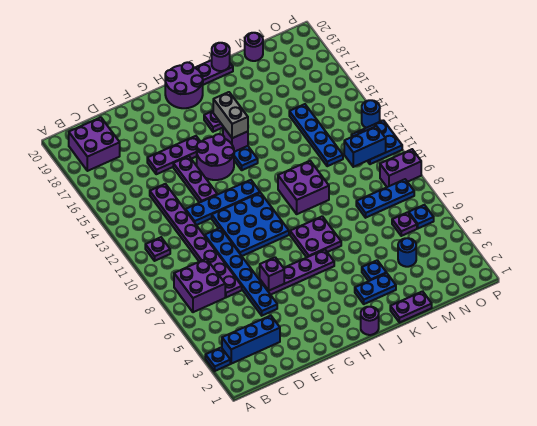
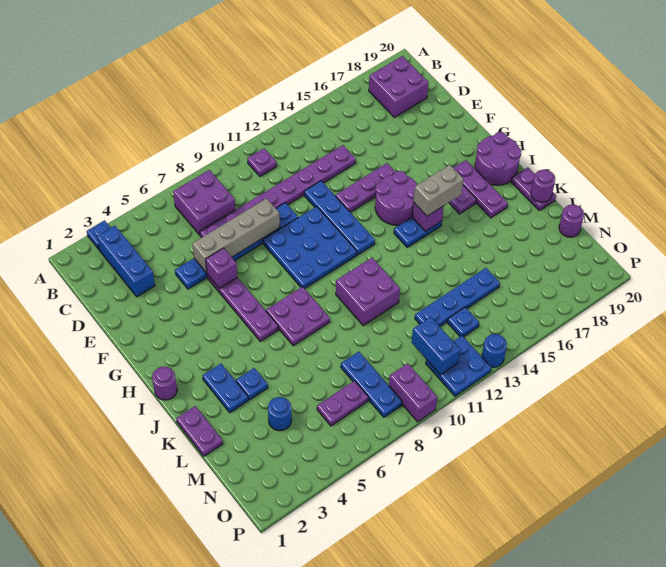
none -> grey brick E6:E9 level 2
purple plate E16:G16 level 1 -> purple plate H18:J18 level 1
purple plate N6 level 1 -> purple plate N6:N7 level 1
blue plate O6 level 1 -> blue plate N13 level 1

